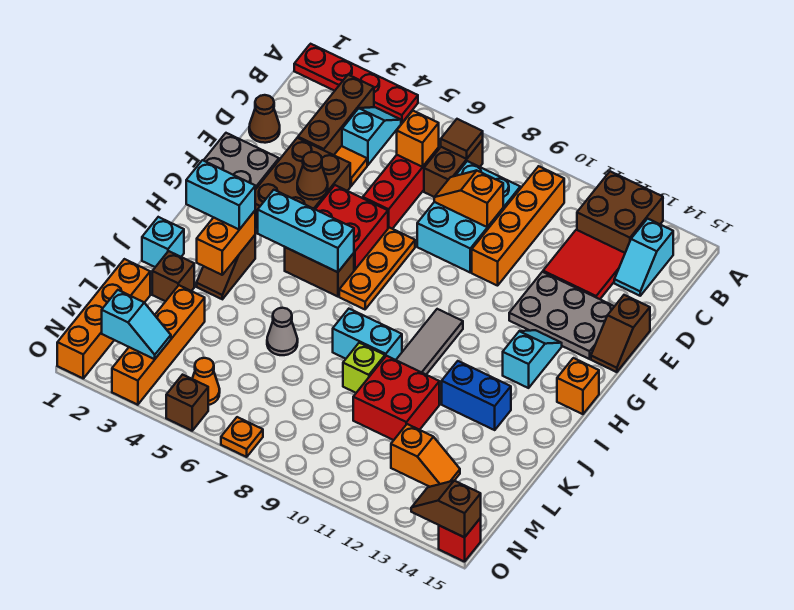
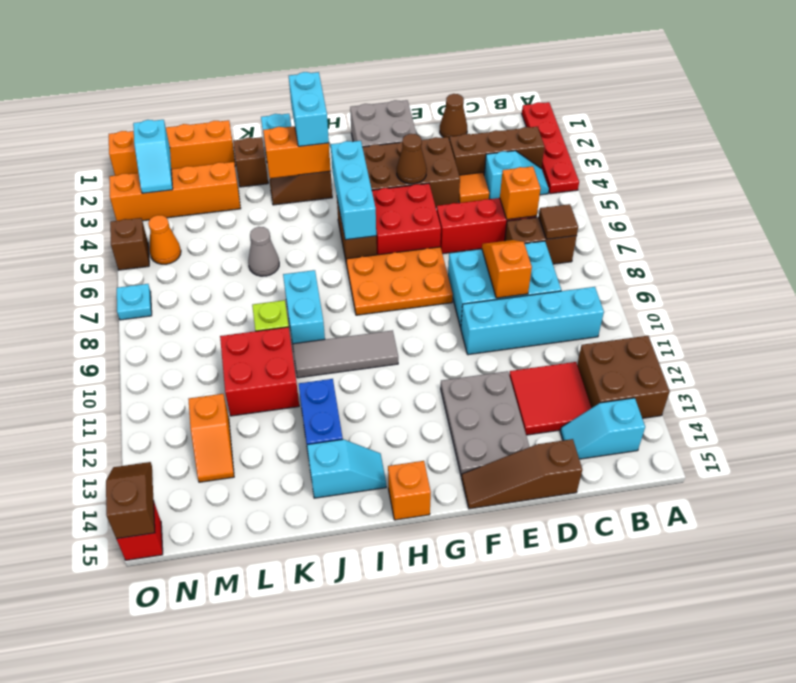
orange brick B10:E10 level 1 -> cyan brick B10:E10 level 1
brown slope E15:F15 level 1 top E -> brown slope D15:F15 level 1 top D
orange plate F7:H7 level 1 -> orange plate F7:H8 level 1
cyan slope G13:H13 level 1 top H -> cyan slope I14:J14 level 1 top J
orange plate O7 level 1 -> cyan plate O7 level 1

